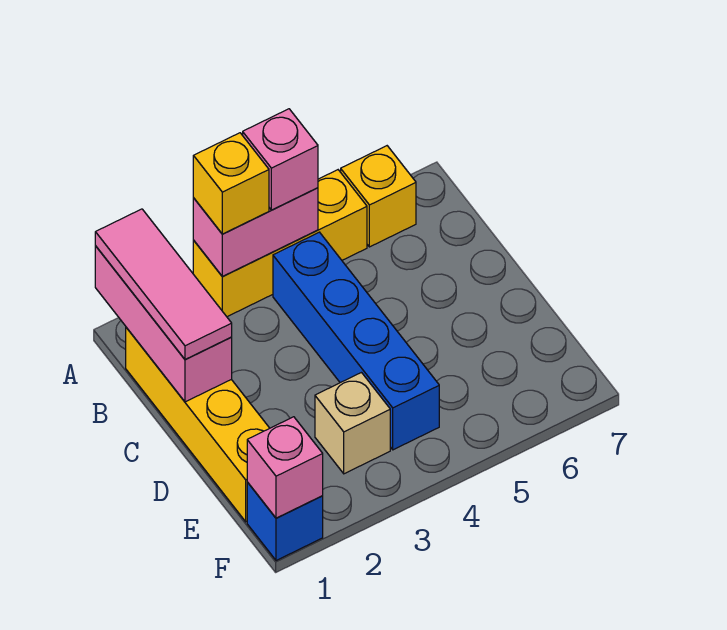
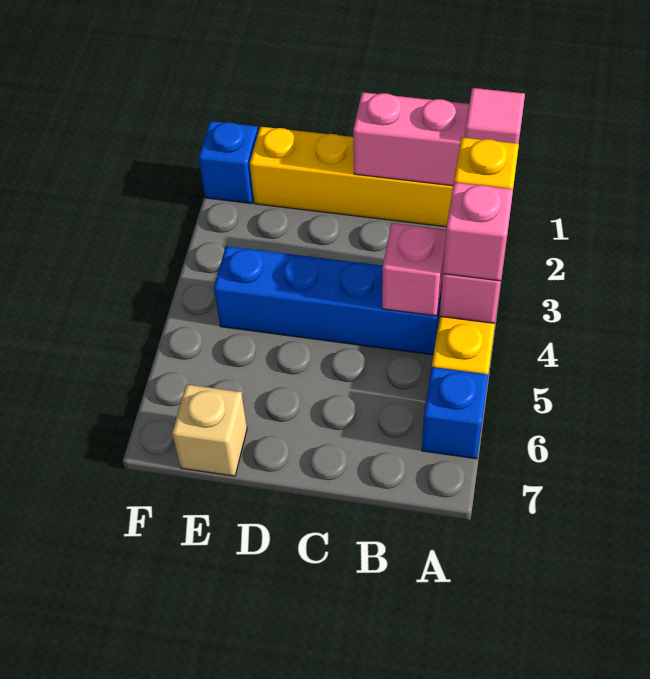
pink tile A1:C1 level 3 -> pink tile A1 level 3
yellow brick A6 level 1 -> blue brick A6 level 1
tan brick E3 level 1 -> tan brick E7 level 1
pink brick F1 level 2 -> pink brick B4 level 2

